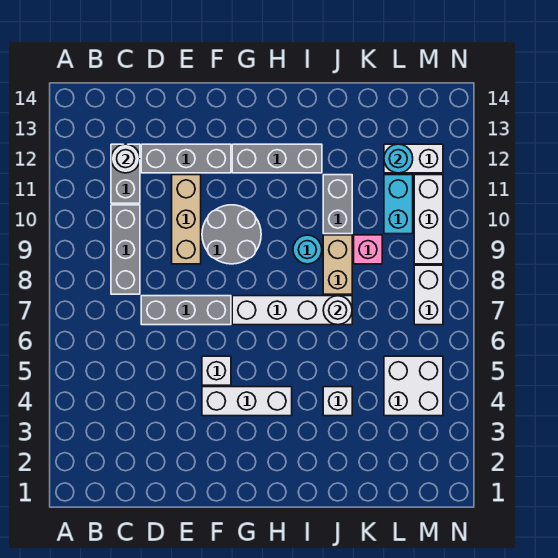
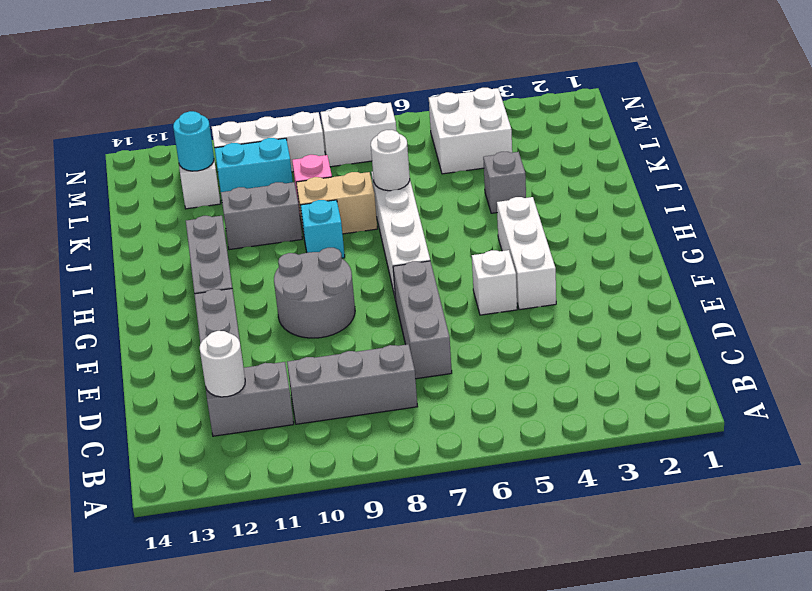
tan brick E9:E11 level 1 -> none
cyan round brick I9 level 1 -> cyan brick I9 level 1
white brick J4 level 1 -> grey brick J4 level 1

